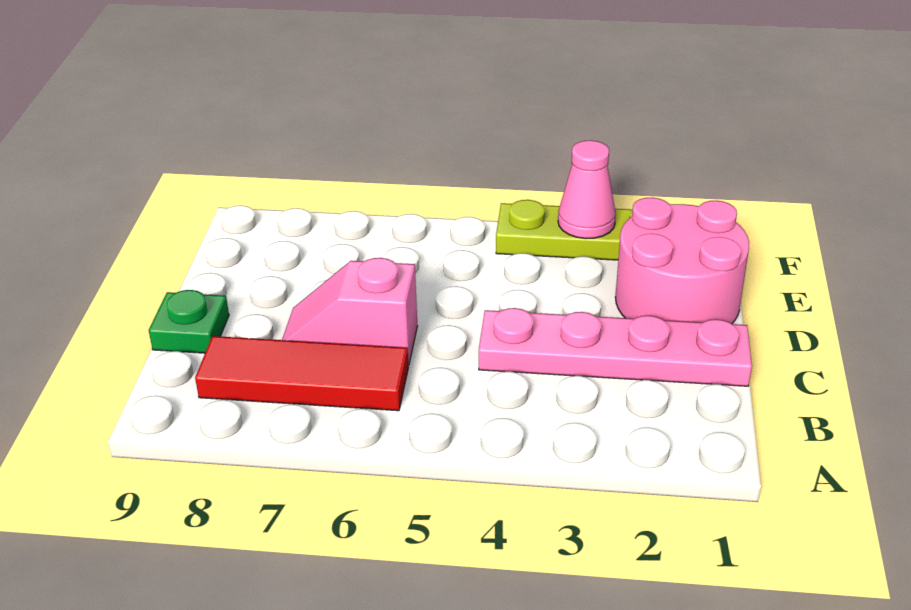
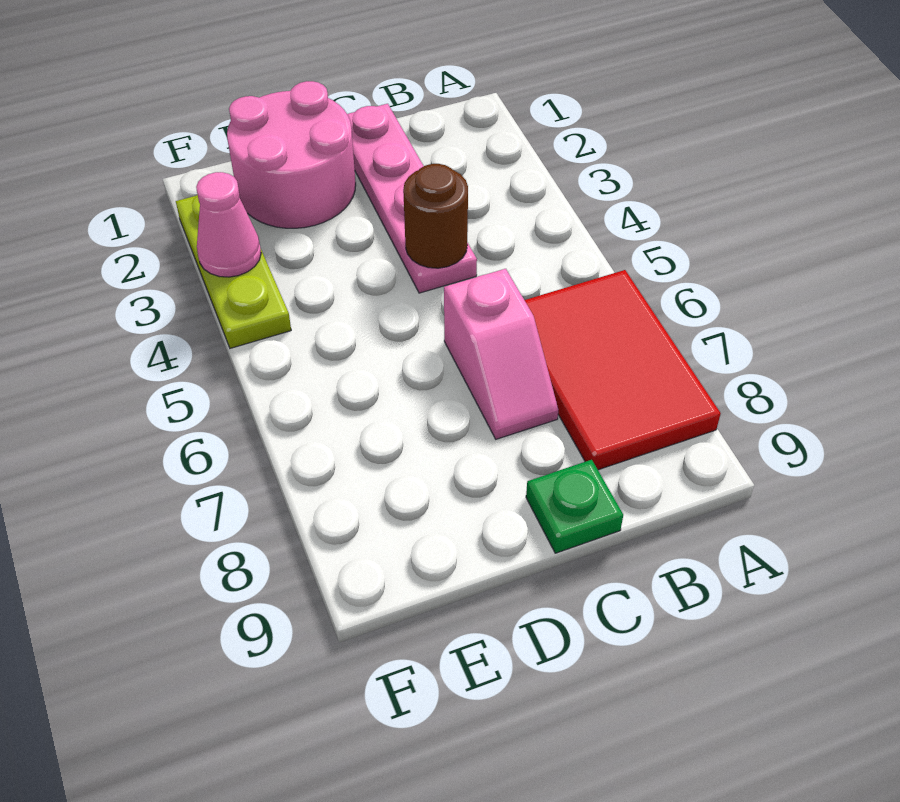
red tile B6:B8 level 1 -> red tile A6:B8 level 1
none -> brown round brick C4 level 2

